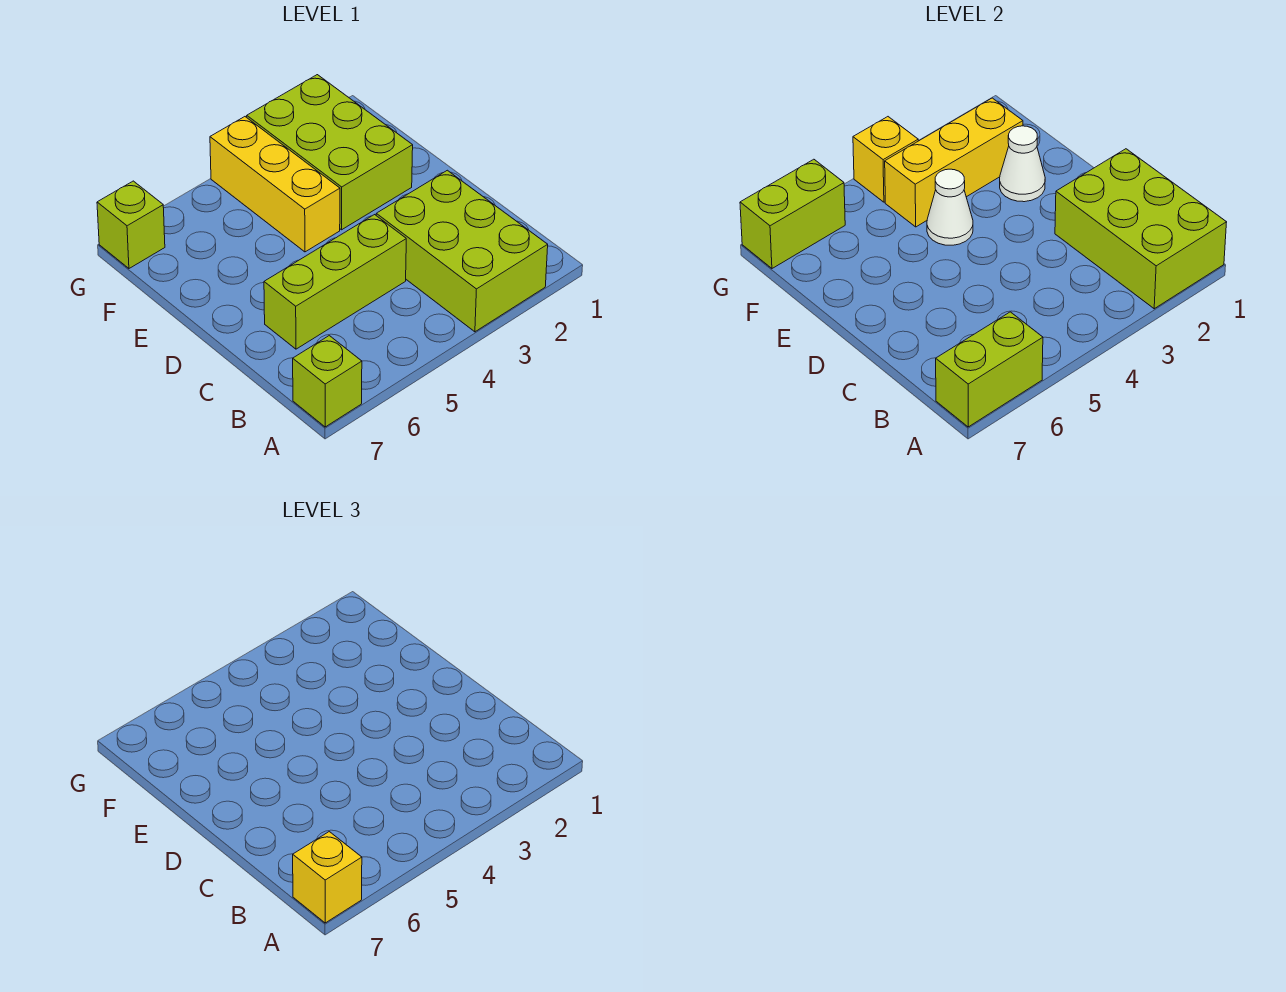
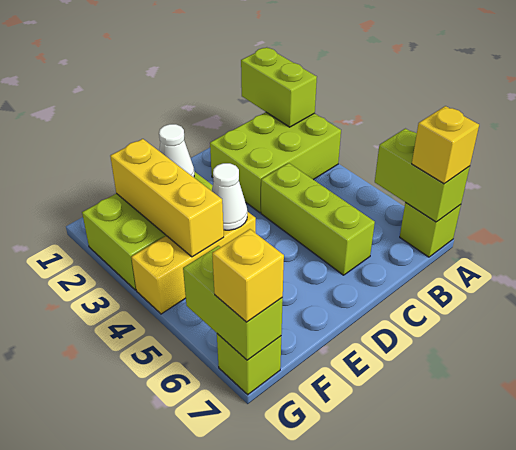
lime brick A1:C2 level 2 -> lime brick A1:A2 level 2
yellow brick G4 level 2 -> yellow brick G7 level 3

